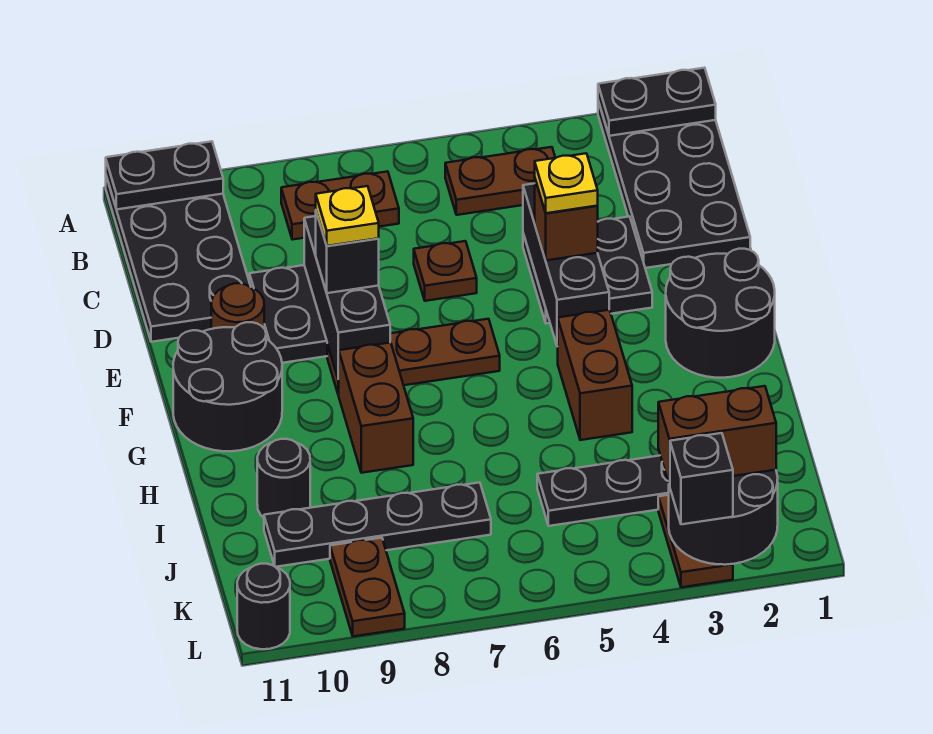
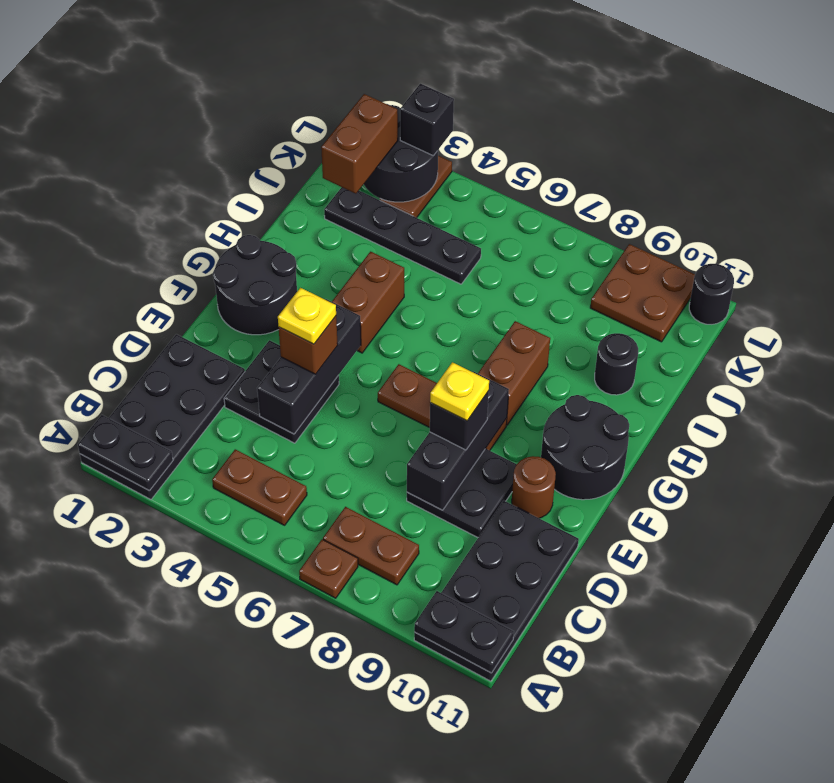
brown plate D6 level 1 -> brown plate A7 level 1
black plate J7:J10 level 1 -> none
brown brick K2:K3 level 3 -> brown brick J2:K2 level 3
brown plate K9:L9 level 1 -> brown plate K9:L10 level 1

